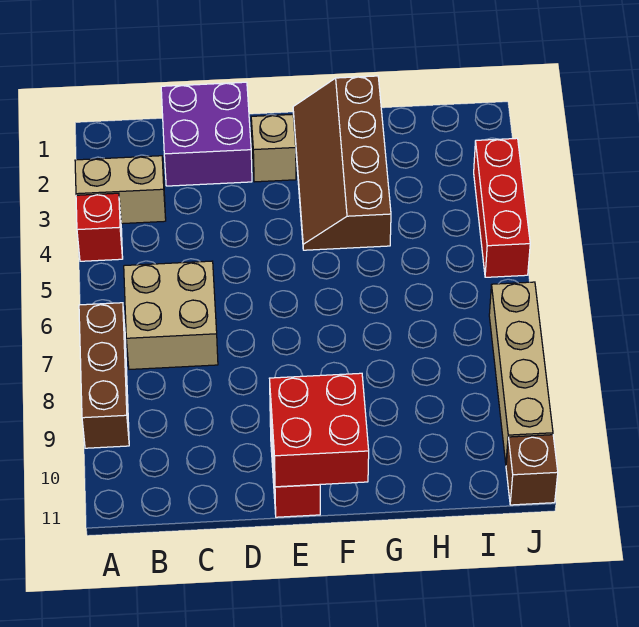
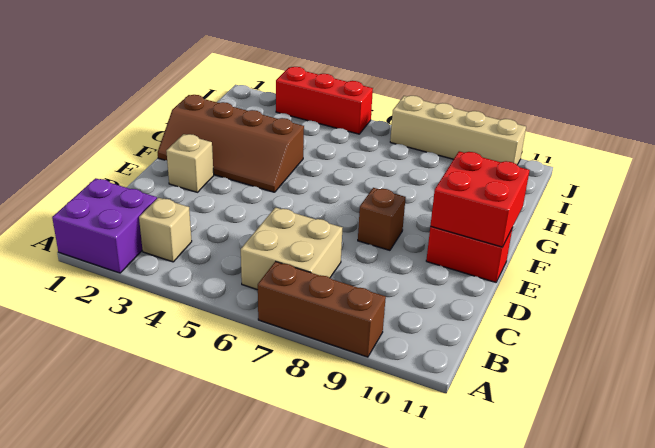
tan brick A3:B3 level 1 -> tan brick B3 level 1
red brick A4 level 1 -> none
purple brick C1:D2 level 1 -> purple brick A1:B2 level 1
brown brick J11 level 1 -> brown brick E8 level 1

